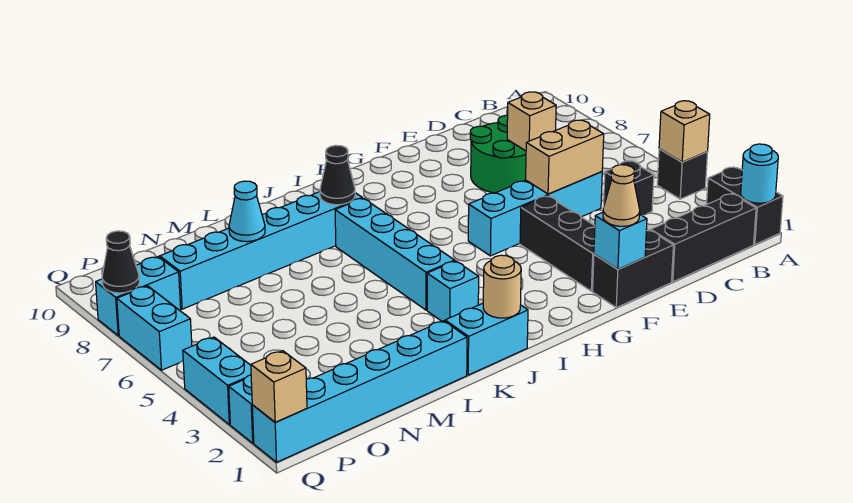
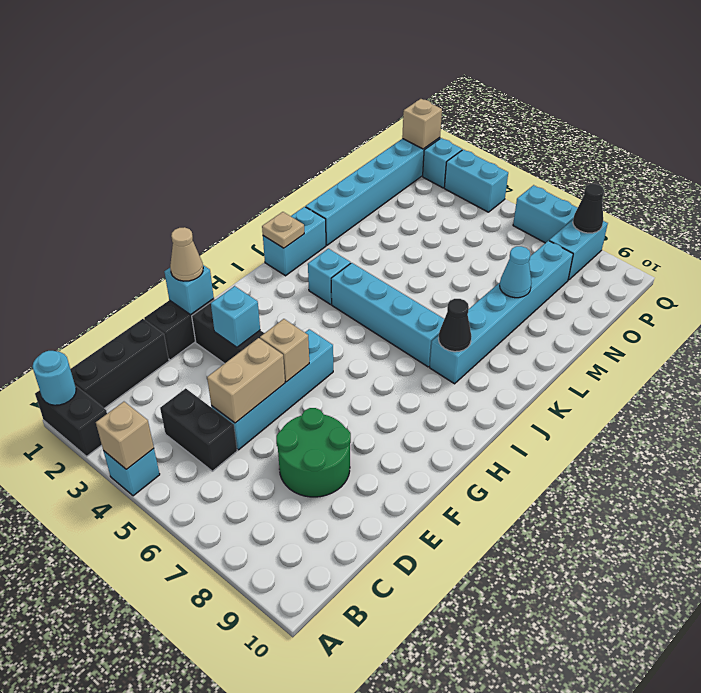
black brick A4 level 1 -> cyan brick A4 level 1
black brick C4 level 1 -> black brick C4:C5 level 1
tan brick D7 level 2 -> tan brick F5 level 2
none -> cyan brick F3 level 2
tan round brick J1 level 2 -> tan plate J1 level 2

